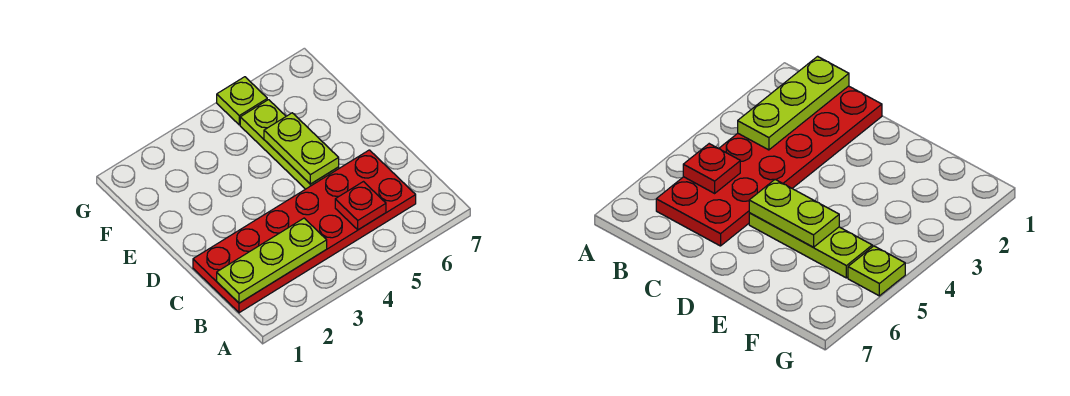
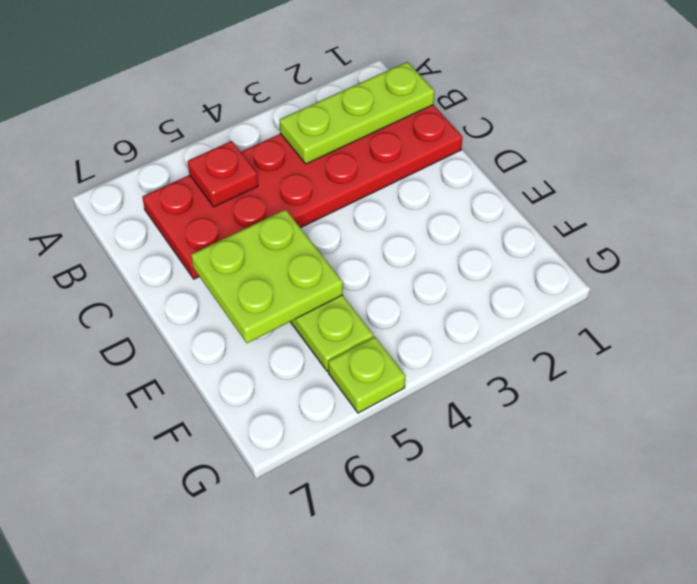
lime plate D5:E5 level 2 -> lime plate D5:E6 level 2

